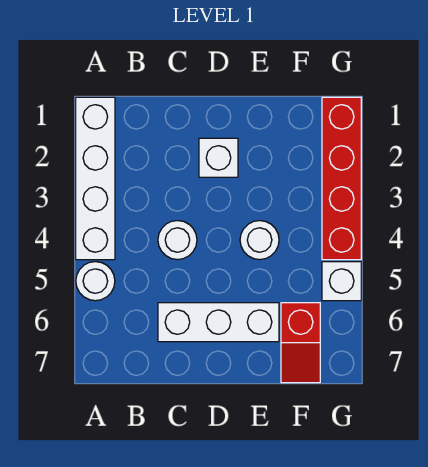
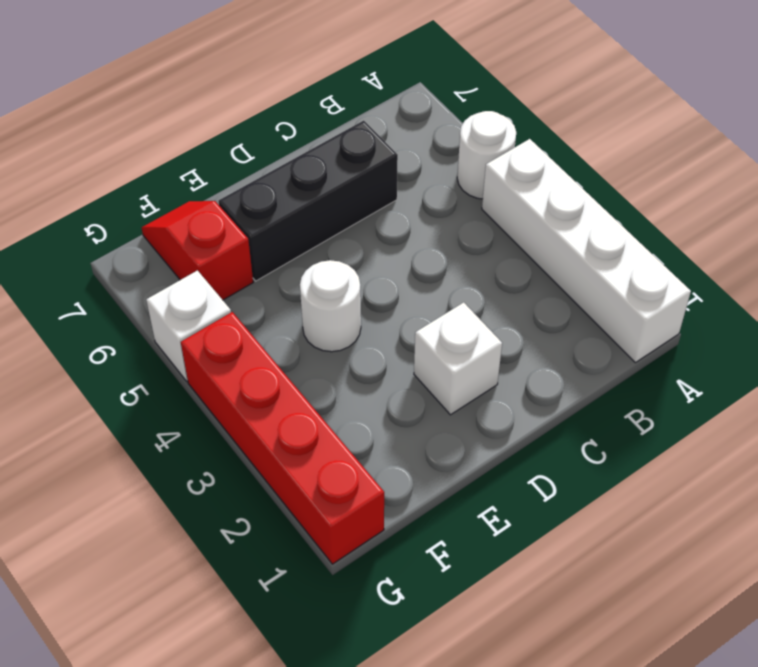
white round brick C4 level 1 -> none
white brick C6:E6 level 1 -> black brick C6:E6 level 1

